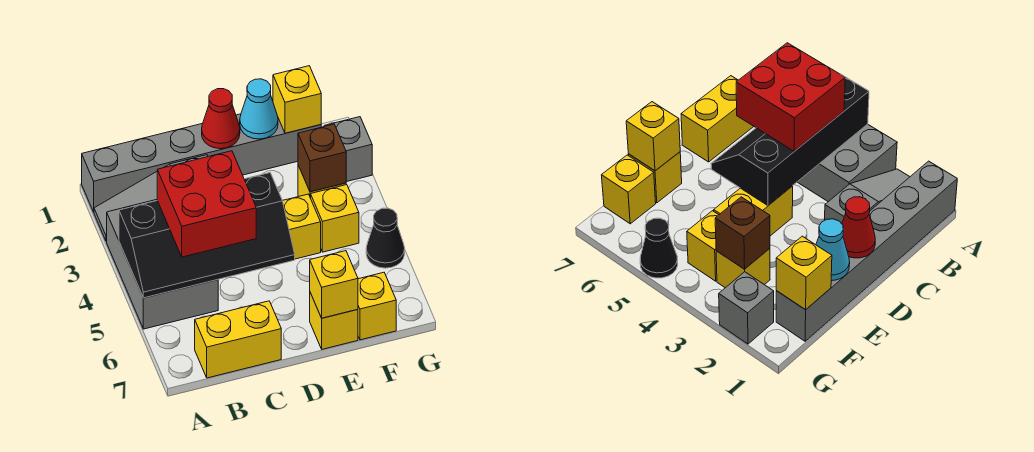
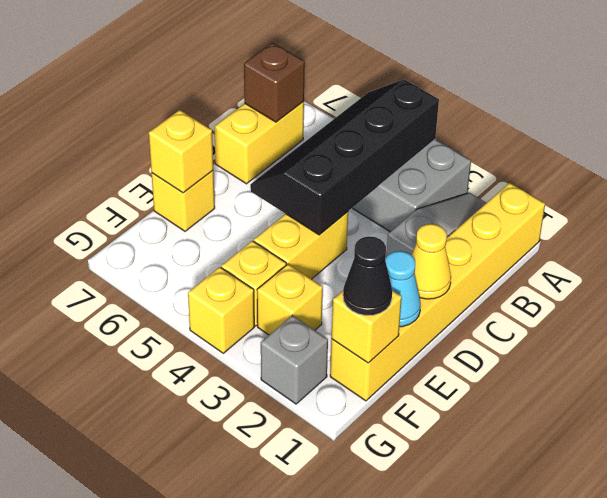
grey brick A1:F1 level 1 -> yellow brick A1:F1 level 1
red brick B4:C5 level 3 -> none
red cone D1 level 2 -> yellow cone D1 level 2
brown brick F3 level 2 -> brown brick B7 level 2
yellow brick F7 level 1 -> yellow brick G4 level 1
black cone G5 level 1 -> black cone F1 level 3

